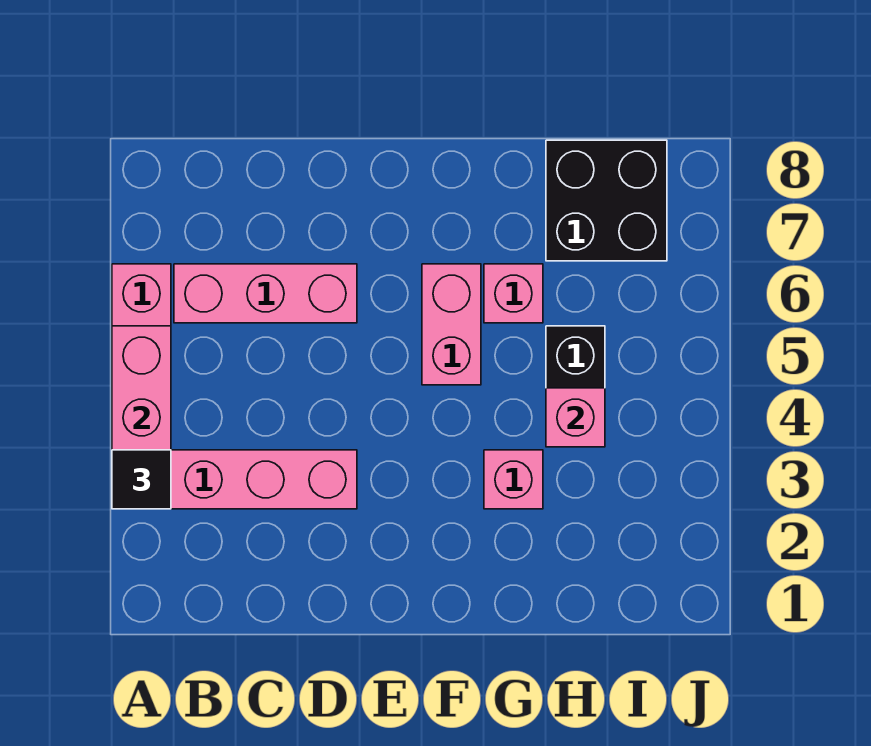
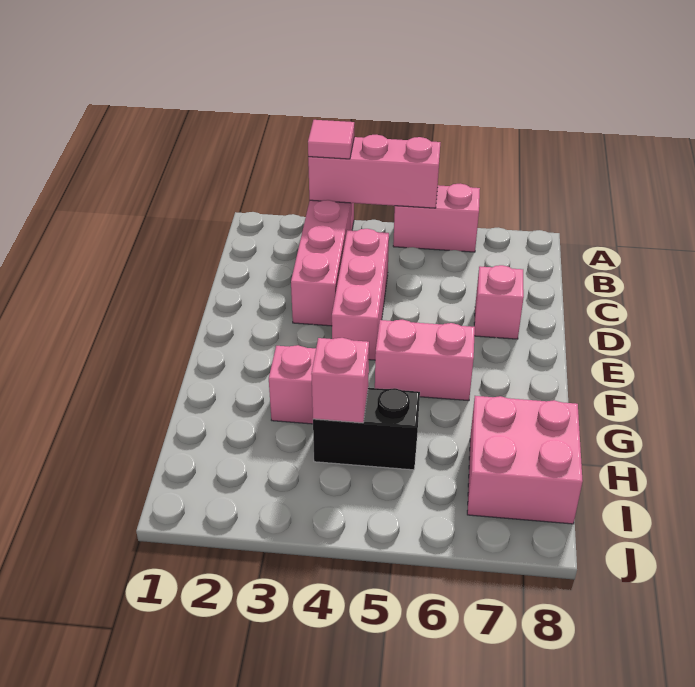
black tile A3 level 3 -> pink tile A3 level 3
pink brick B6:D6 level 1 -> pink brick C4:E4 level 1
pink brick G6 level 1 -> pink brick D7 level 1
black brick H7:I8 level 1 -> pink brick H7:I8 level 1

